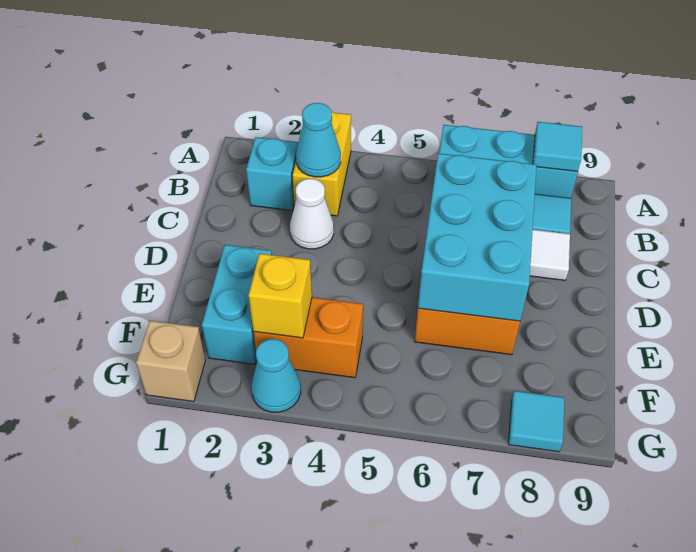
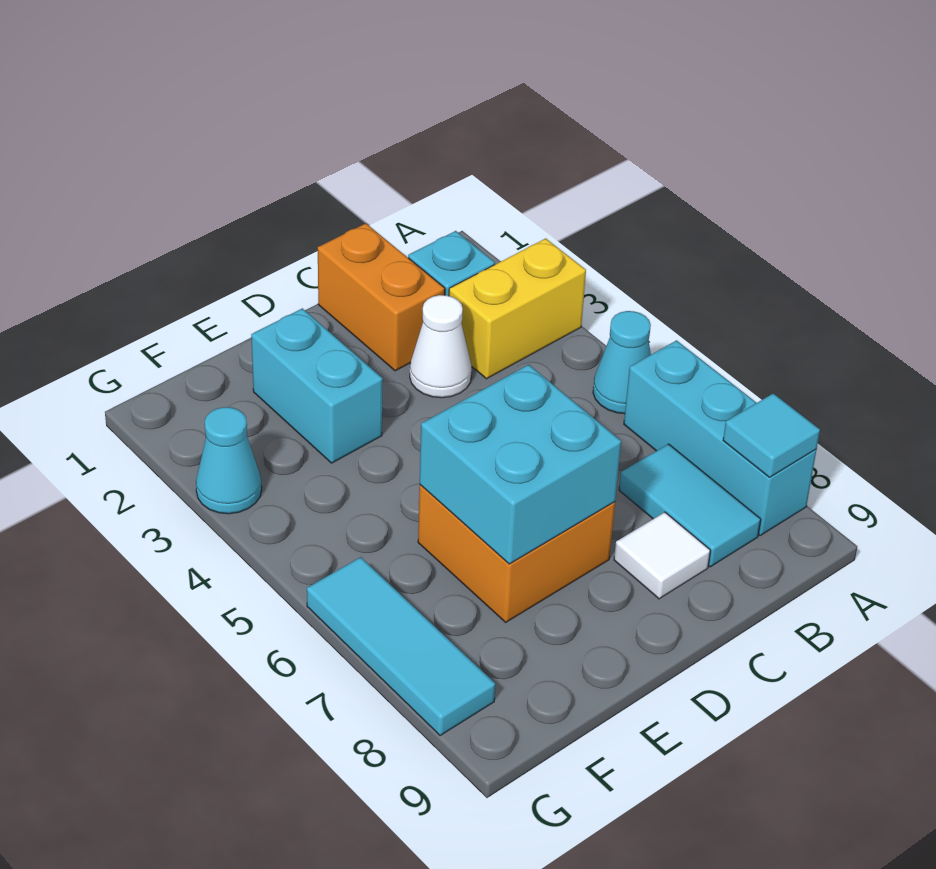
cyan cone B3 level 2 -> cyan cone A5 level 1
cyan brick C6:E7 level 2 -> cyan brick D6:E7 level 2
cyan brick E2:F2 level 1 -> cyan brick E2:E3 level 1
orange brick F3:F4 level 1 -> orange brick C1:C2 level 1
yellow brick F3 level 2 -> none
tan brick G1 level 1 -> none
cyan tile G8 level 1 -> cyan tile G6:G8 level 1

